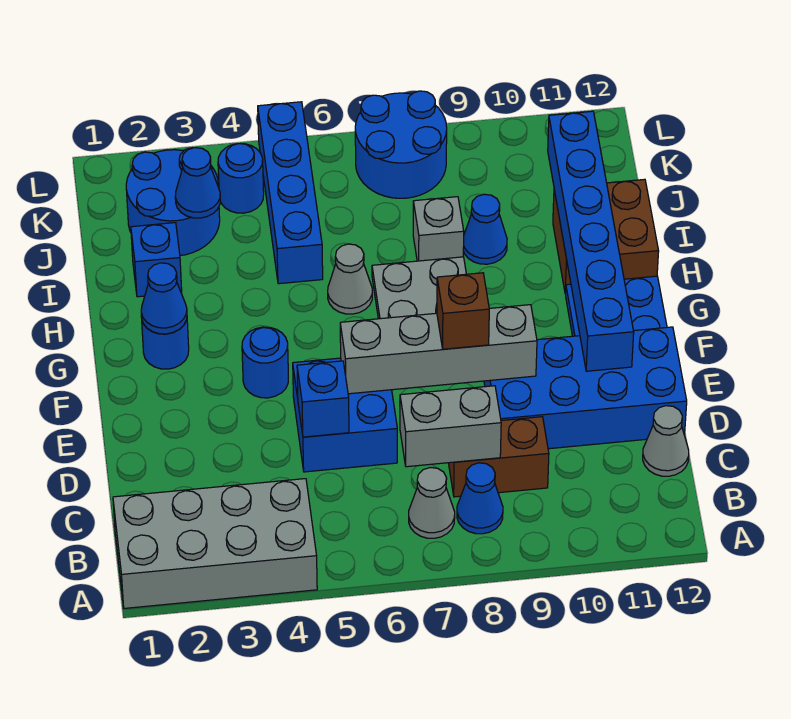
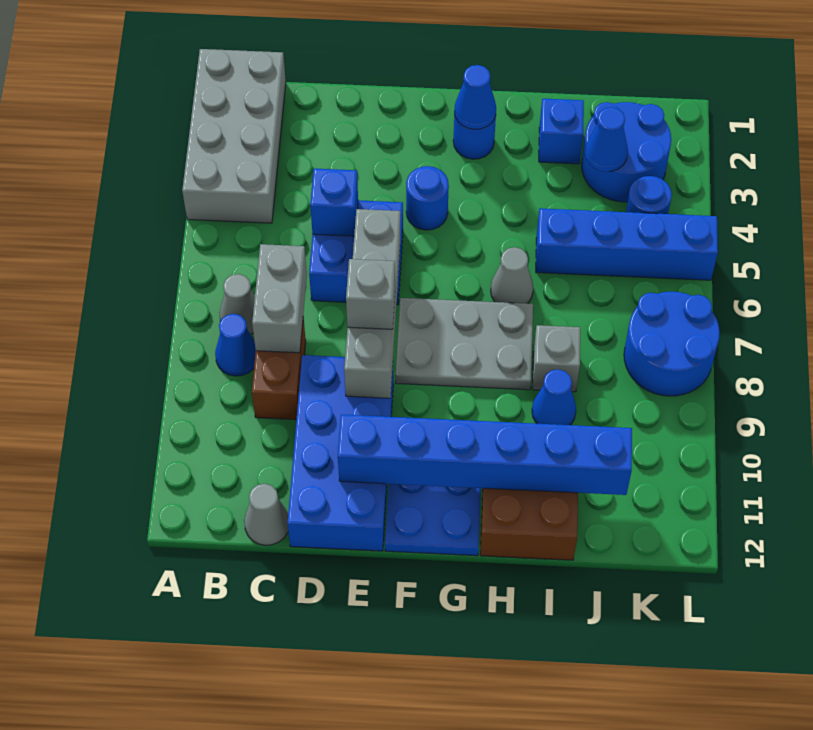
brown brick E8 level 3 -> grey brick E8 level 3

